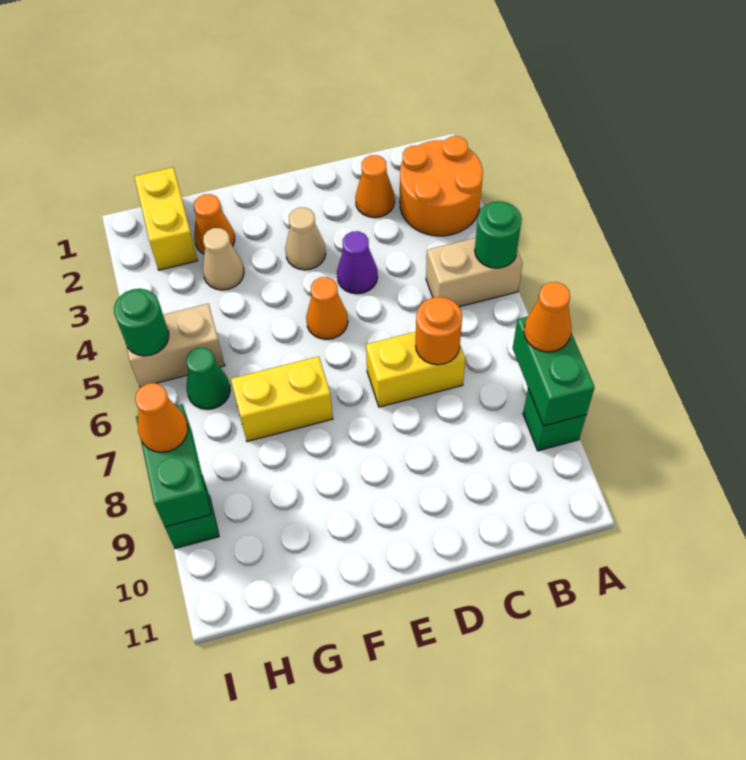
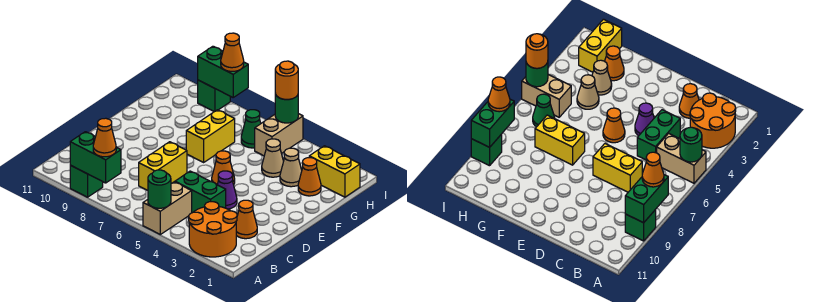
none -> green brick C4:C5 level 1
orange round brick C7 level 2 -> orange round brick I5 level 3
tan cone E3 level 1 -> tan cone G4 level 1

